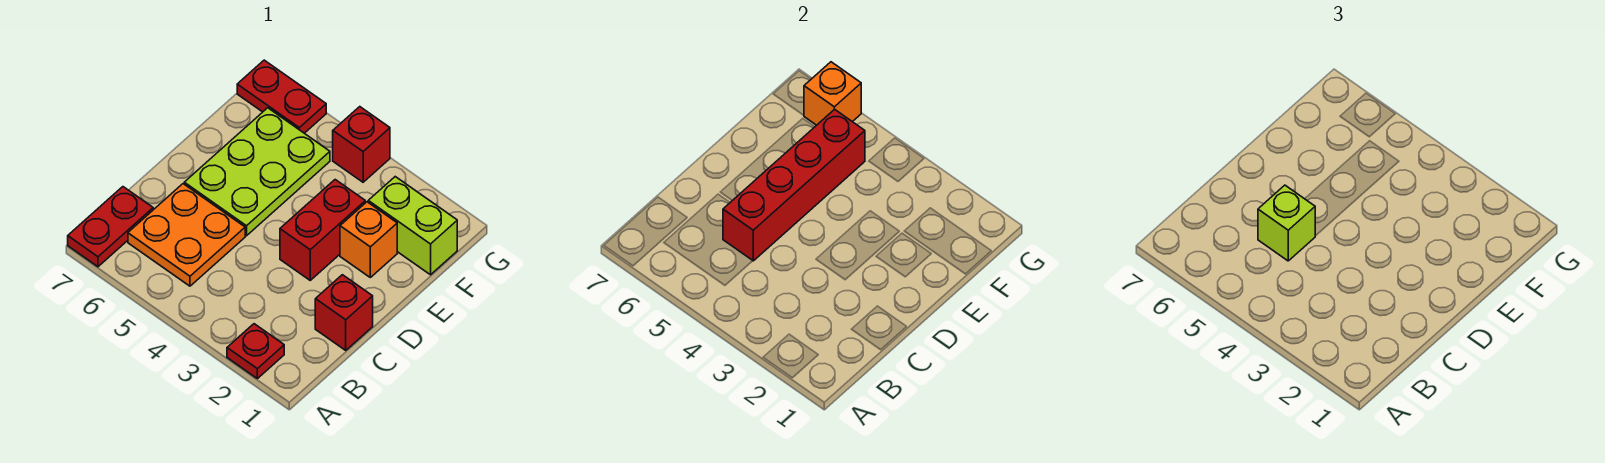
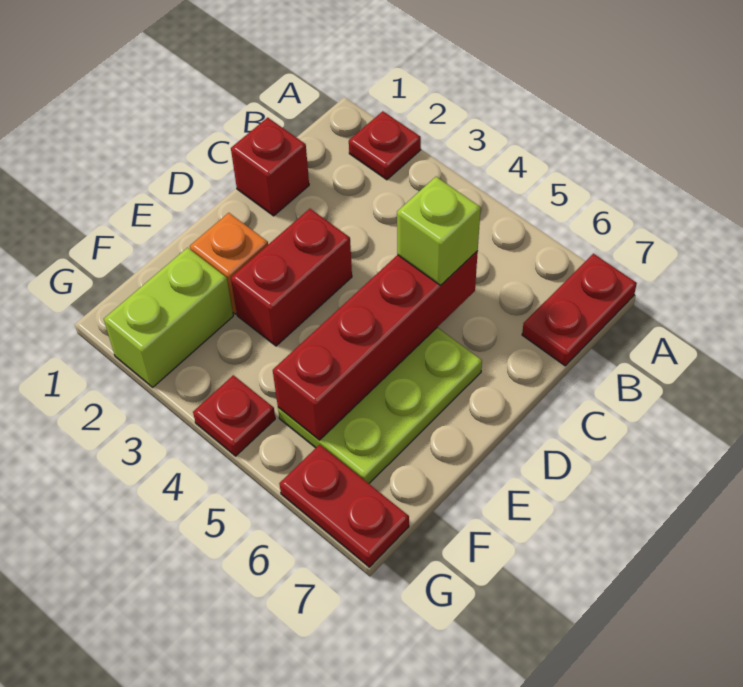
orange plate B5:C6 level 1 -> none
lime brick F1:F2 level 1 -> lime brick F2:G2 level 1
red brick G4 level 1 -> red plate G4 level 1
orange brick G6 level 2 -> none

